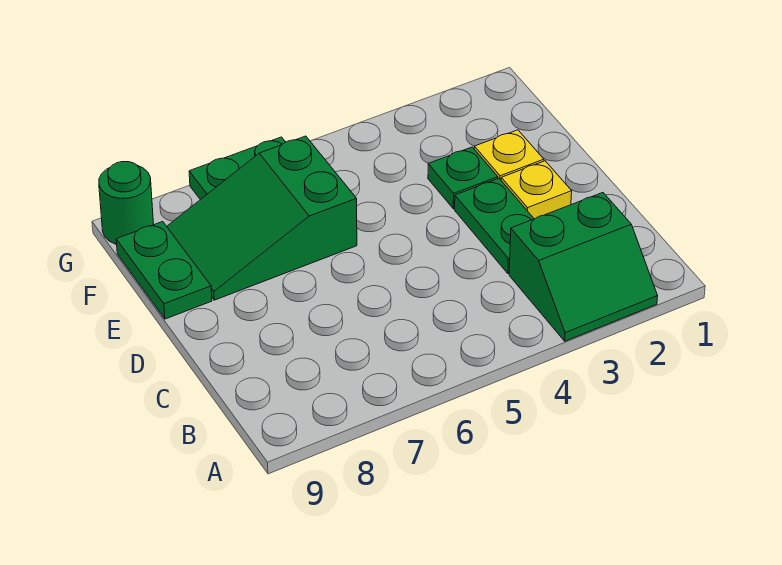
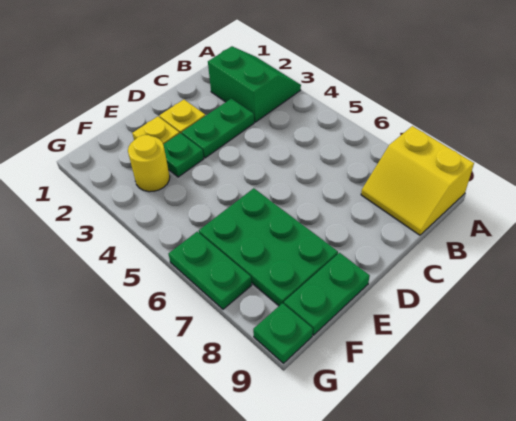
none -> yellow slope A8:B9 level 1 top A
green slope E6:F8 level 1 top 6 -> green plate E6:F8 level 1
none -> yellow round brick F3 level 1
green round brick G9 level 1 -> green plate G9 level 1

